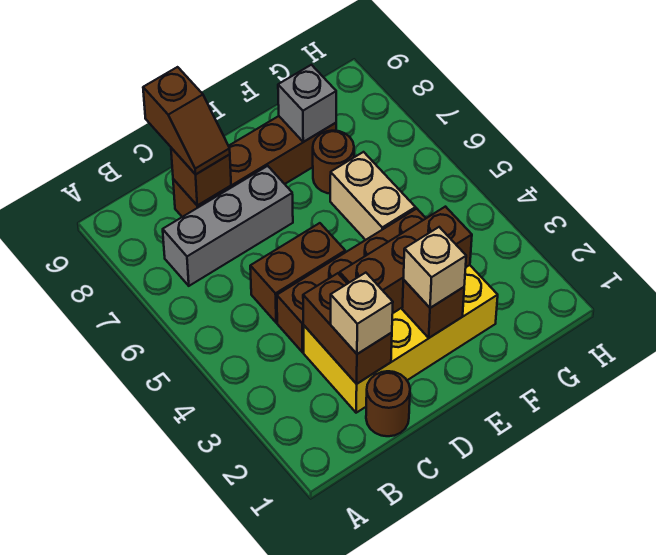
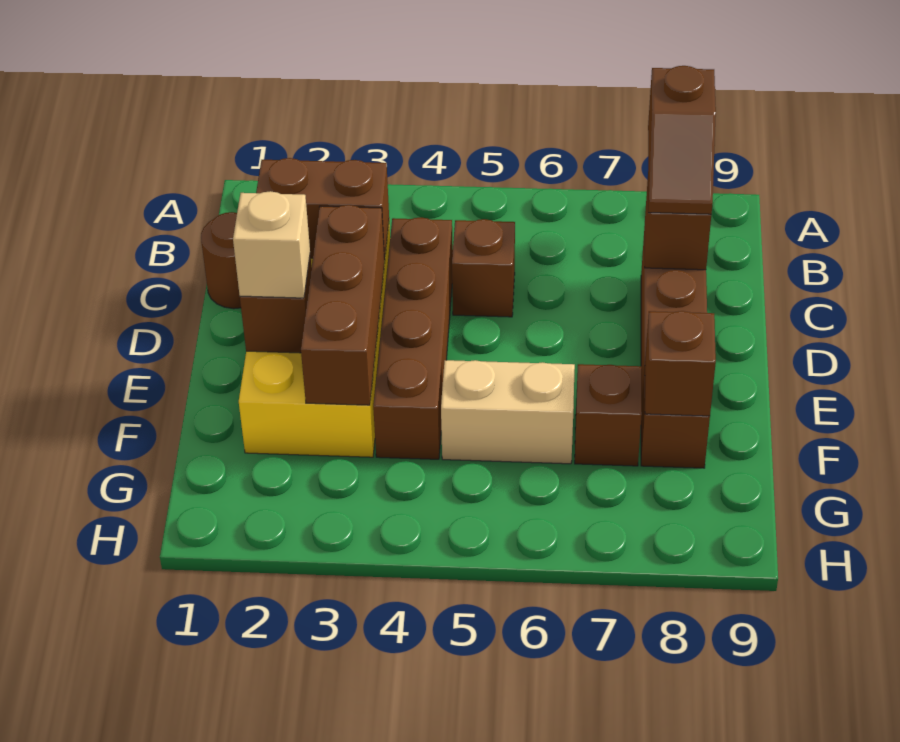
grey brick B7:D7 level 1 -> none
tan brick C2 level 3 -> none
brown brick C5:D5 level 1 -> brown brick C5 level 1
brown slope C8:C9 level 3 top 9 -> brown slope B8:C8 level 3 top B
brown round brick F7 level 1 -> brown brick F7 level 1
grey brick F8 level 2 -> brown brick F8 level 2

